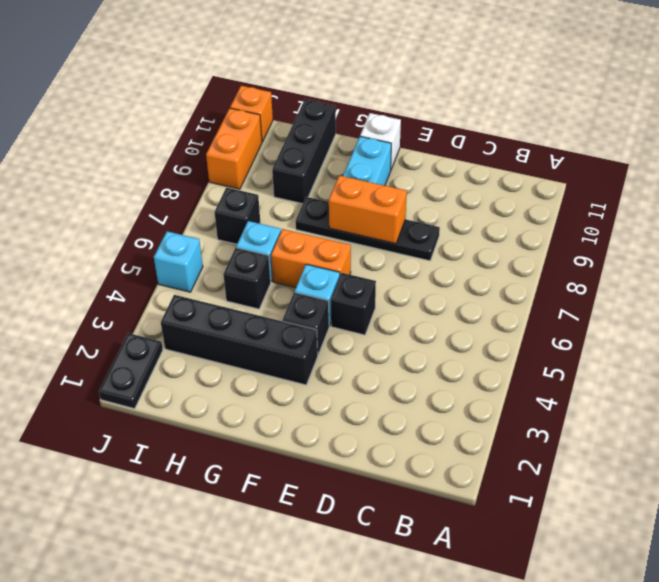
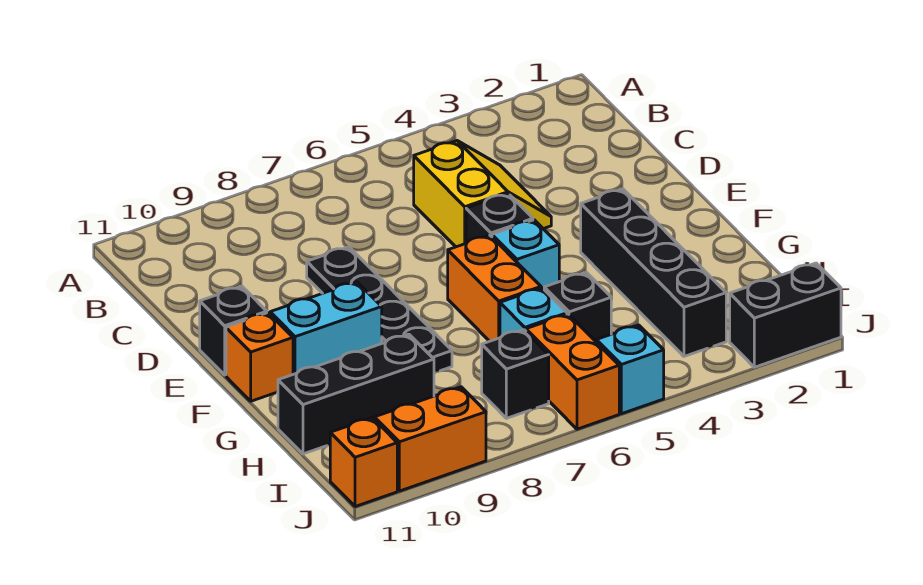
none -> yellow slope C4:D5 level 1 top 5
orange brick E8:F8 level 2 -> orange brick I6:J6 level 1
black brick F4 level 1 -> black brick E11 level 1
white brick F11 level 1 -> orange brick F11 level 1
black plate J1:J2 level 1 -> black brick J1:J2 level 1

